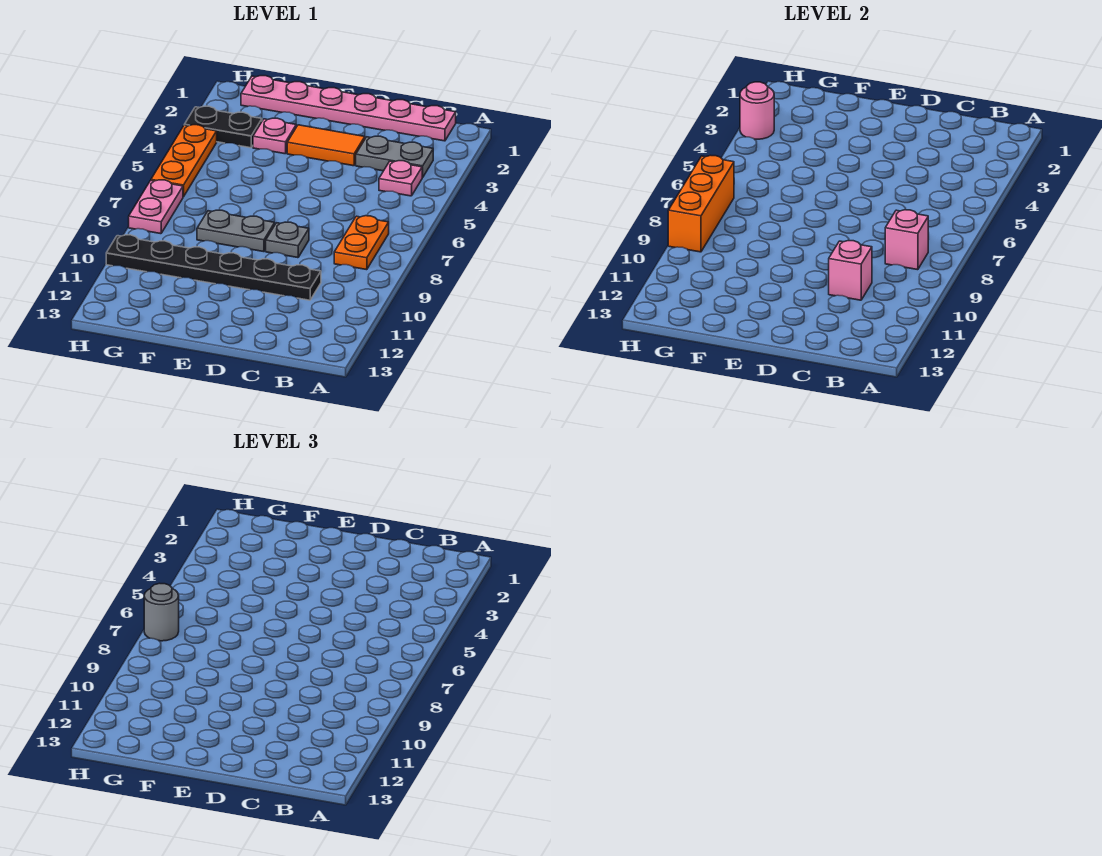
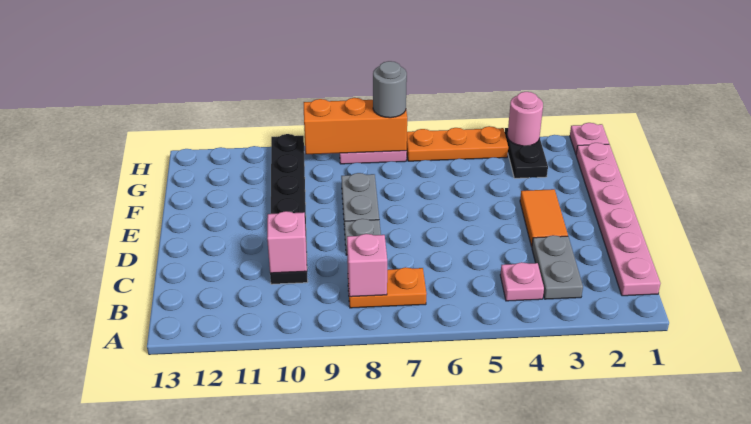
pink plate F3 level 1 -> pink plate H1 level 1

